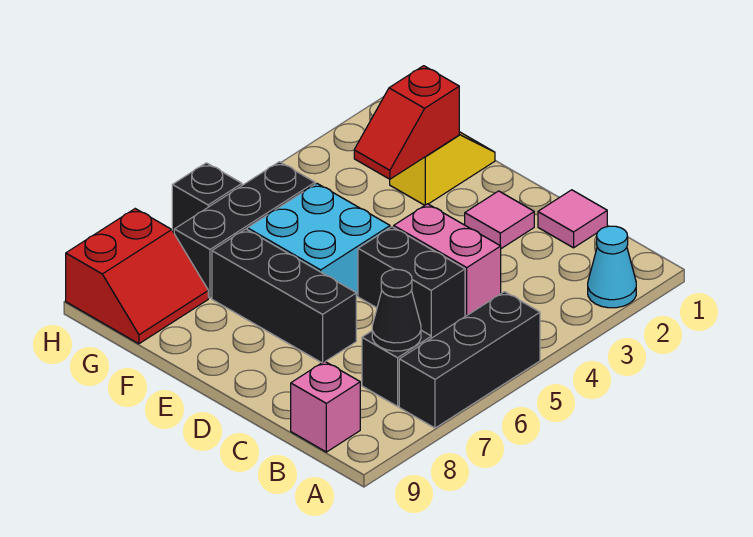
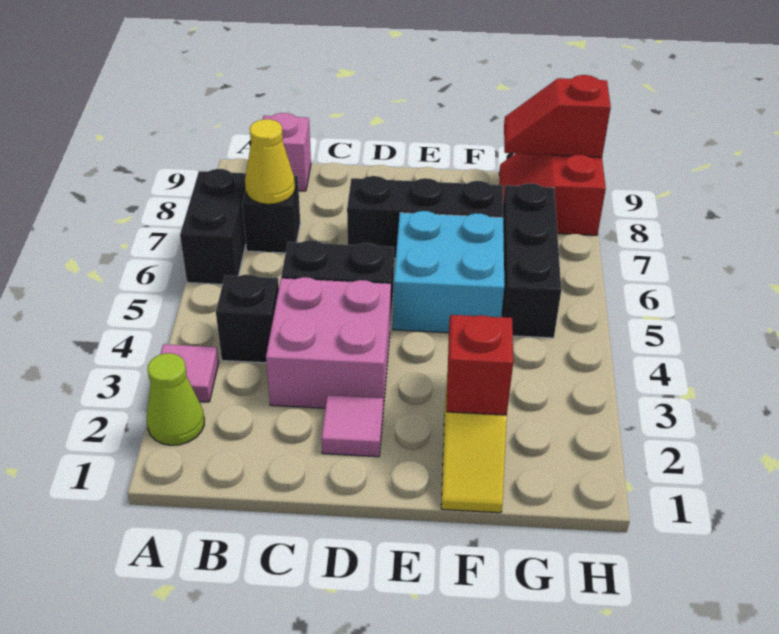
cyan cone A2 level 1 -> lime cone A2 level 1
black brick A5:A7 level 1 -> black brick A6:A7 level 1
black cone B7 level 2 -> yellow cone B7 level 2
pink tile C1 level 1 -> pink tile A3 level 1
pink brick C4:D4 level 1 -> pink brick C3:D4 level 1
none -> red slope G9:H9 level 2 top H
black brick H6 level 1 -> black brick B4 level 1

